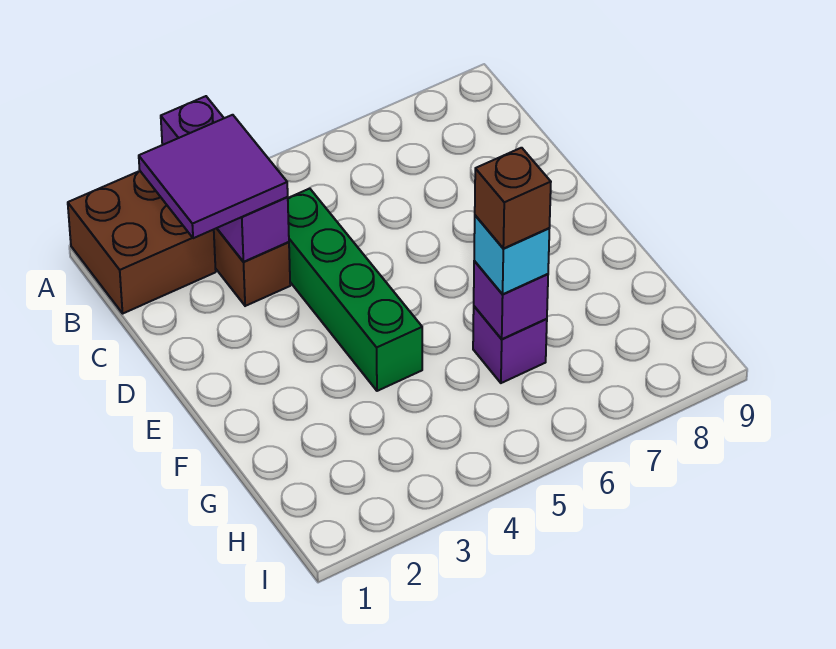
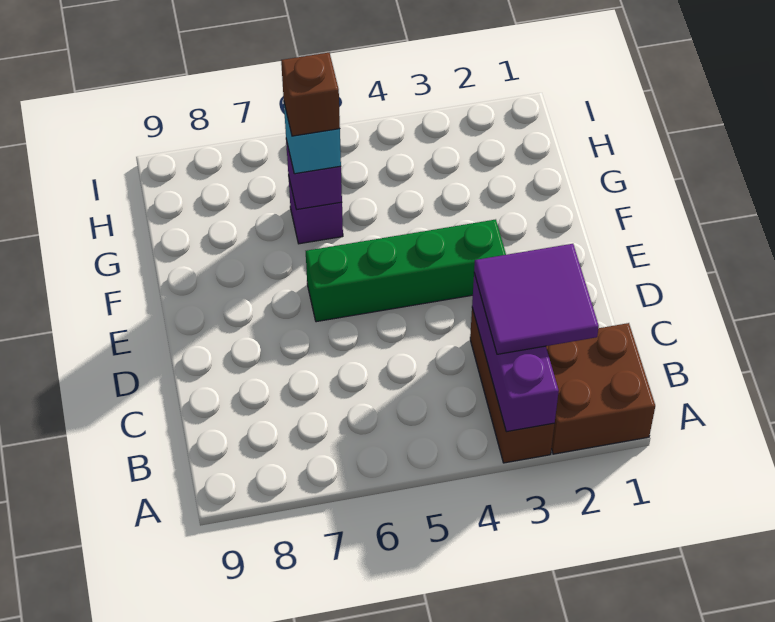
green brick C4:F4 level 1 -> green brick E3:E6 level 1

